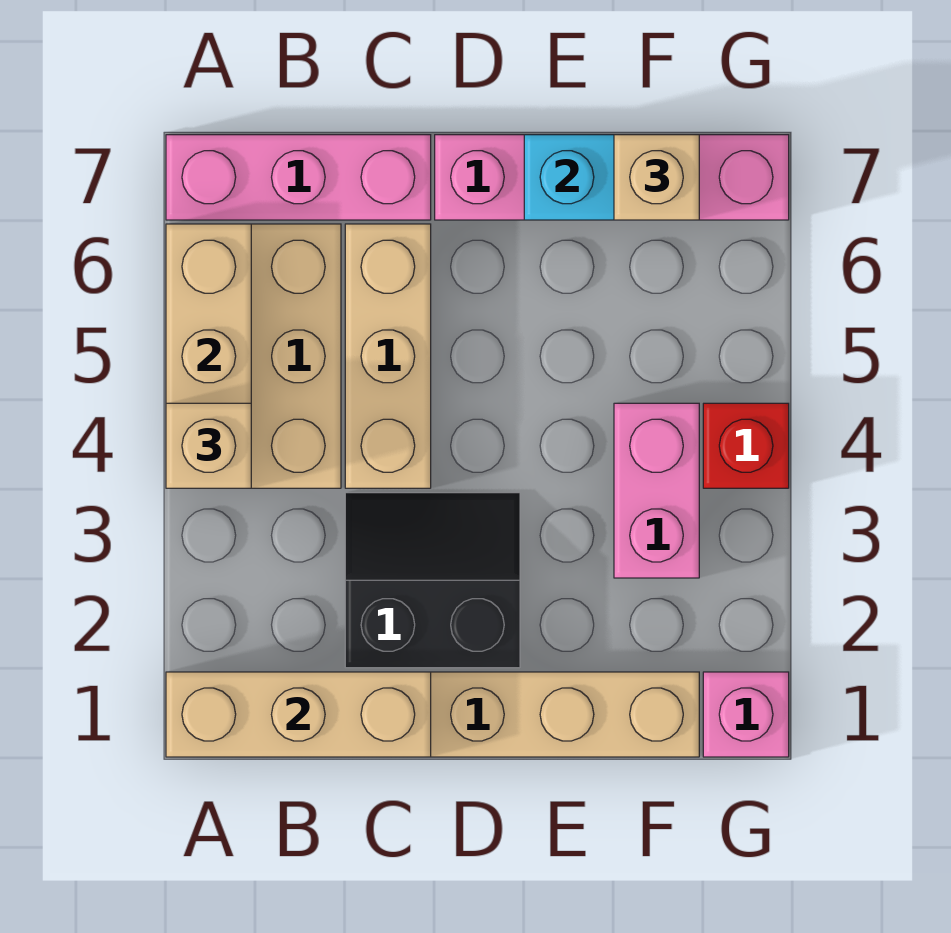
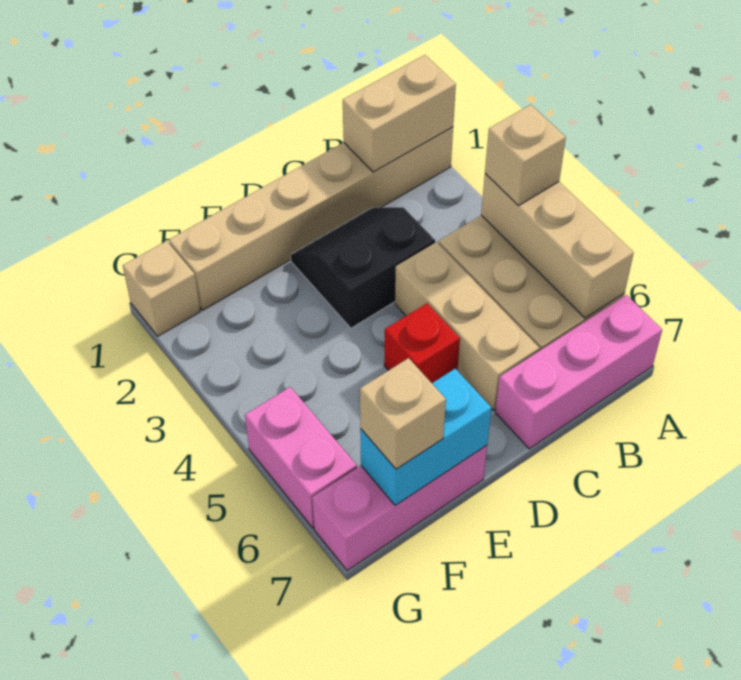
tan brick A1:C1 level 2 -> tan brick A1:B1 level 2
black slope C2:D3 level 1 top 2 -> black slope C2:D3 level 1 top 3
pink brick D7:G7 level 1 -> pink brick E7:G7 level 1
pink brick F3:F4 level 1 -> pink brick G5:G6 level 1
pink brick G1 level 1 -> tan brick G1 level 1
red brick G4 level 1 -> red brick D5 level 1

